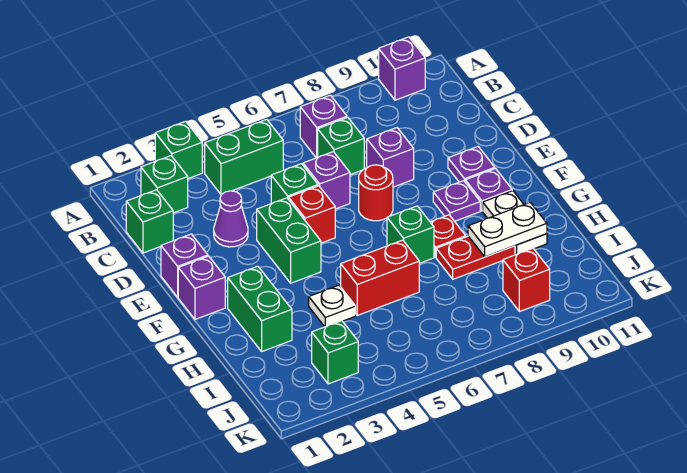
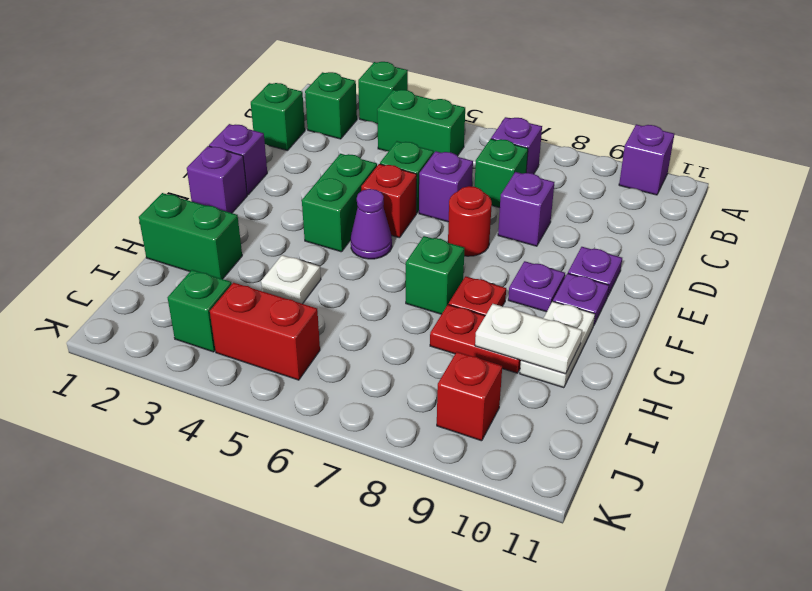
purple cone D3 level 1 -> purple cone F5 level 1
green brick G2:H2 level 1 -> green brick H1:H2 level 1
red brick H5:H6 level 1 -> red brick J4:J5 level 1

